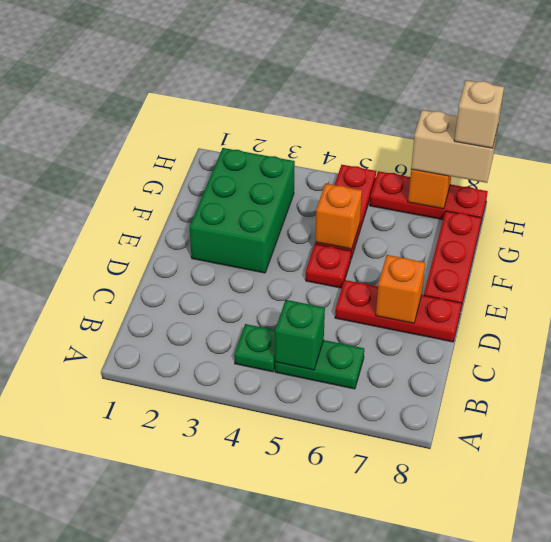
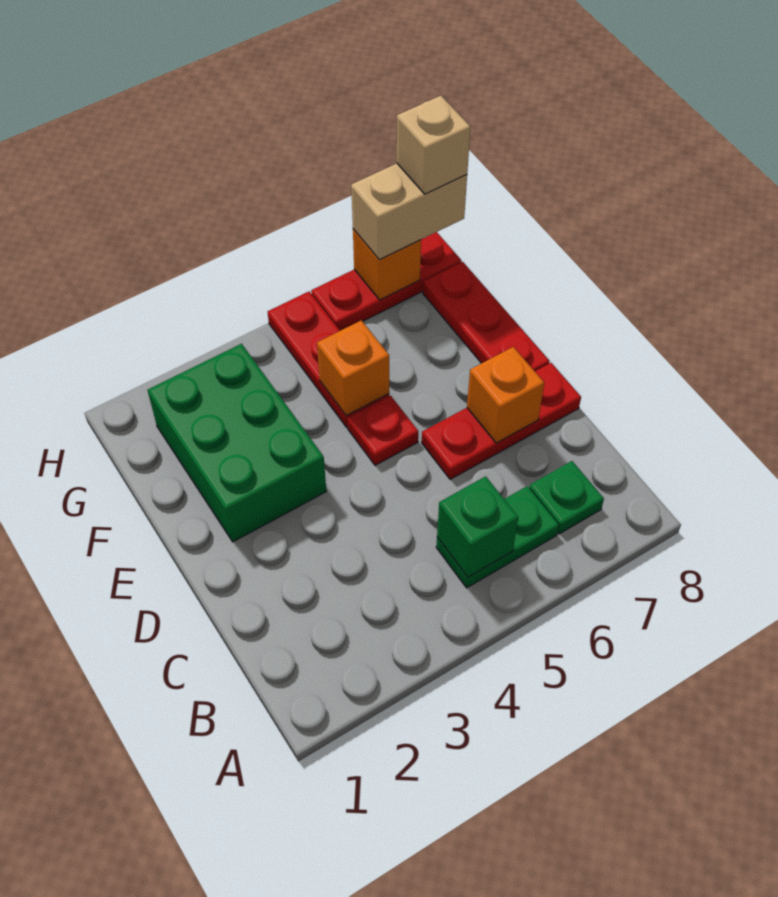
green plate B4 level 1 -> green plate B7 level 1

